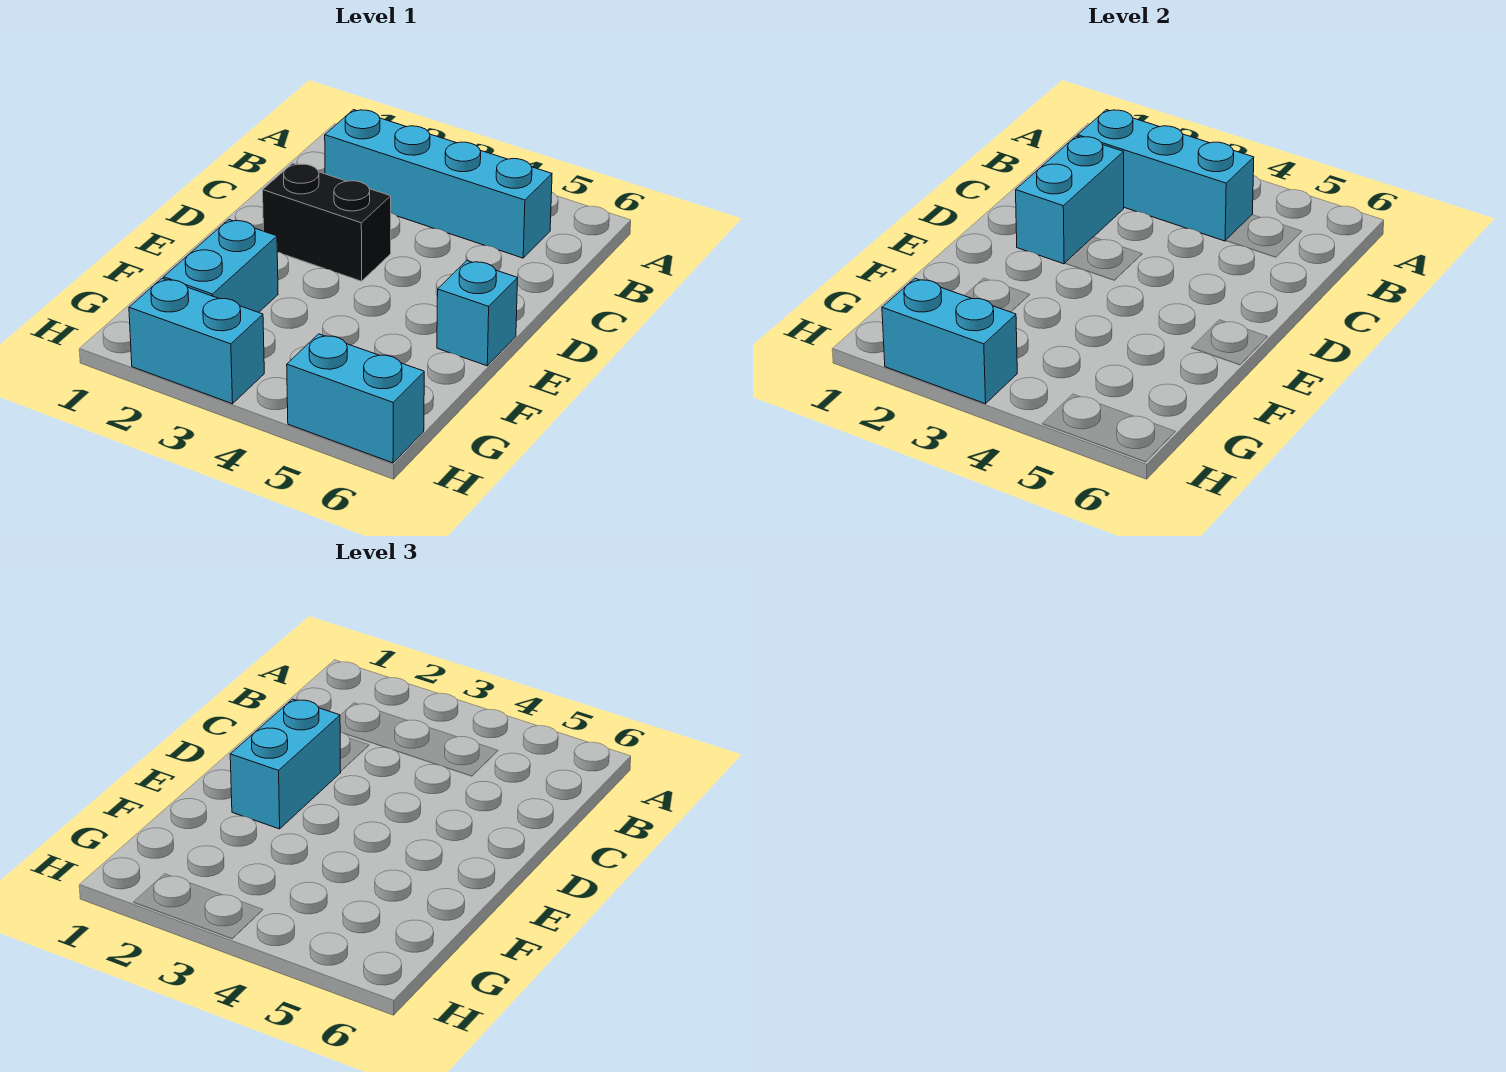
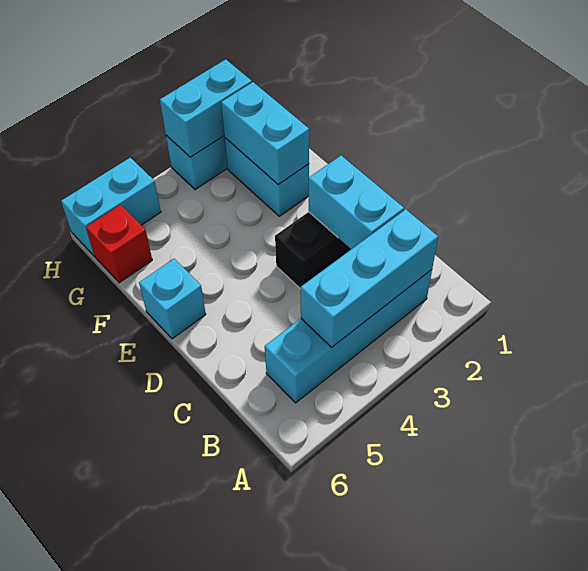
cyan brick D2:E2 level 3 -> cyan brick F2:G2 level 2
none -> red brick G6 level 1

